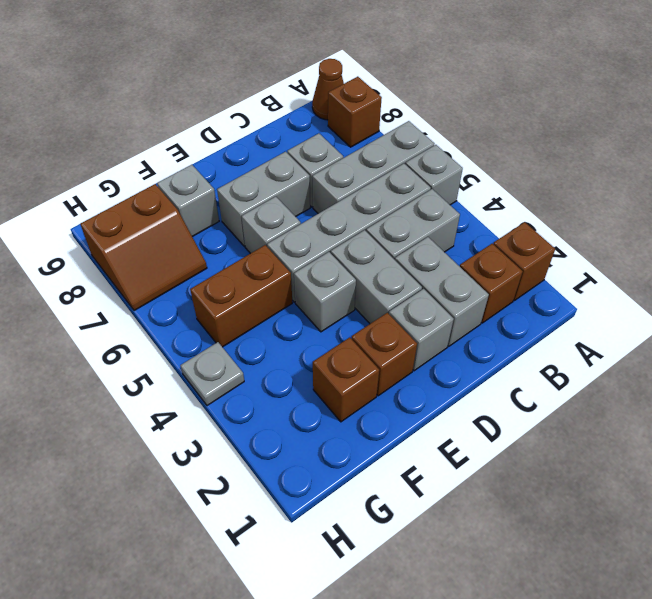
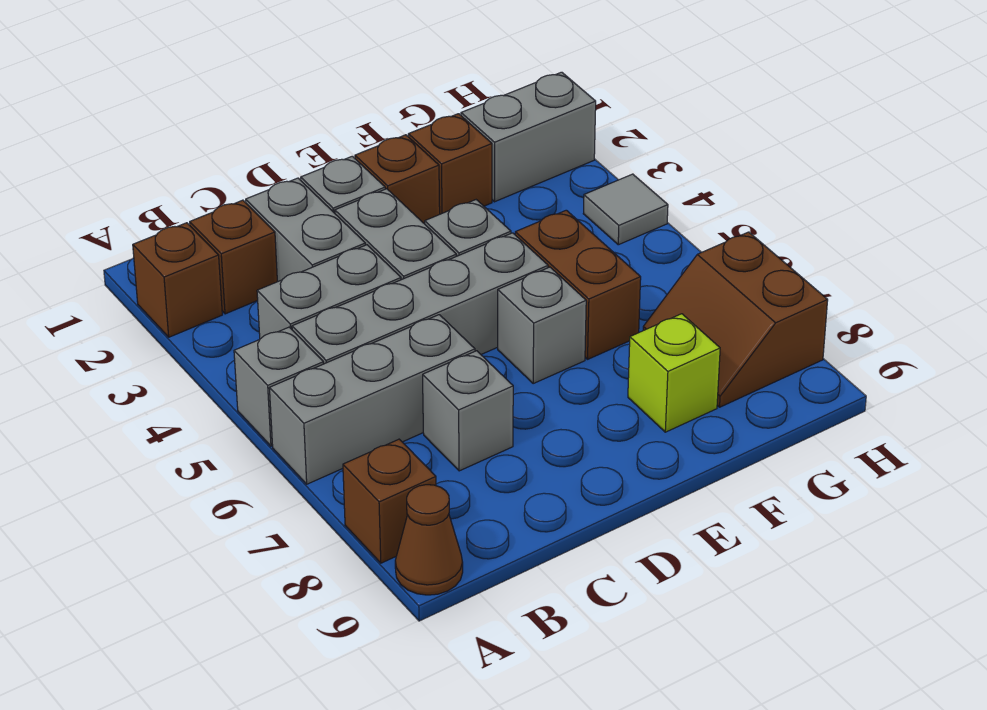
grey brick D7:E7 level 1 -> grey brick G2:H2 level 1
brown brick F5:G5 level 1 -> brown brick F5:F6 level 1
grey brick F8 level 1 -> lime brick F8 level 1
brown slope G7:H8 level 1 top 8 -> brown slope G7:H8 level 1 top H
grey plate H4 level 1 -> grey tile H4 level 1

